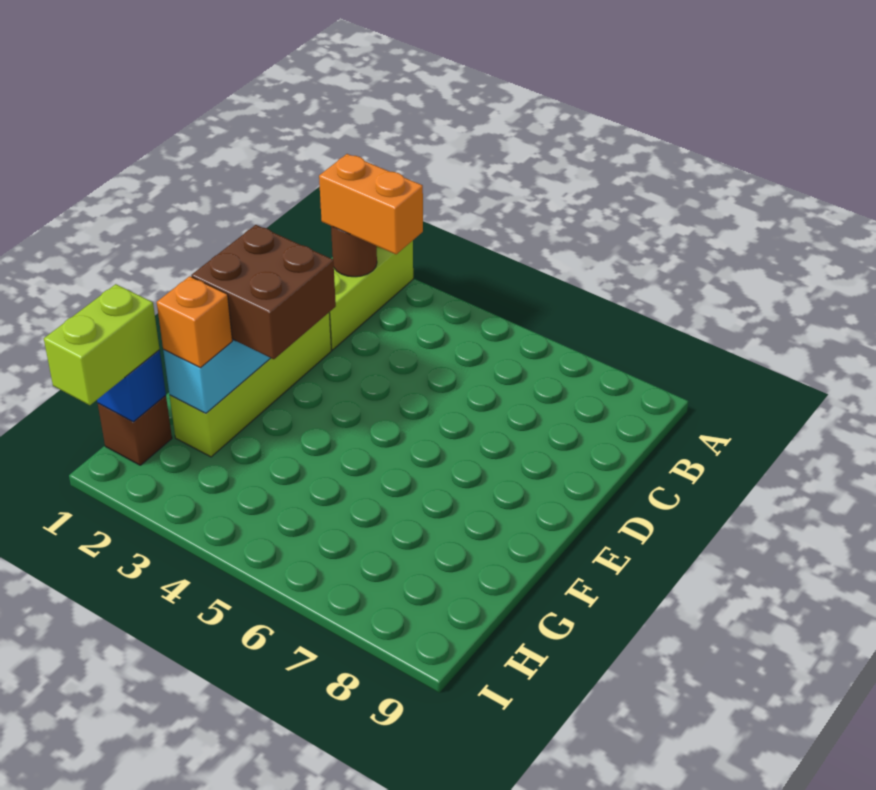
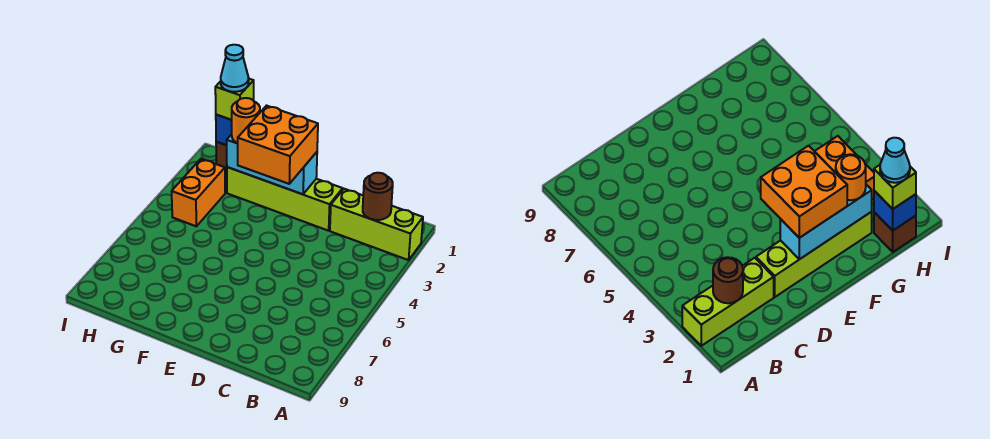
orange brick B2:B3 level 3 -> orange brick H3:H4 level 1
brown brick E2:F3 level 3 -> orange brick E2:F3 level 3
orange brick G2 level 3 -> orange round brick G2 level 3
lime brick H1:I1 level 3 -> lime brick H1 level 3
none -> cyan cone H1 level 4

